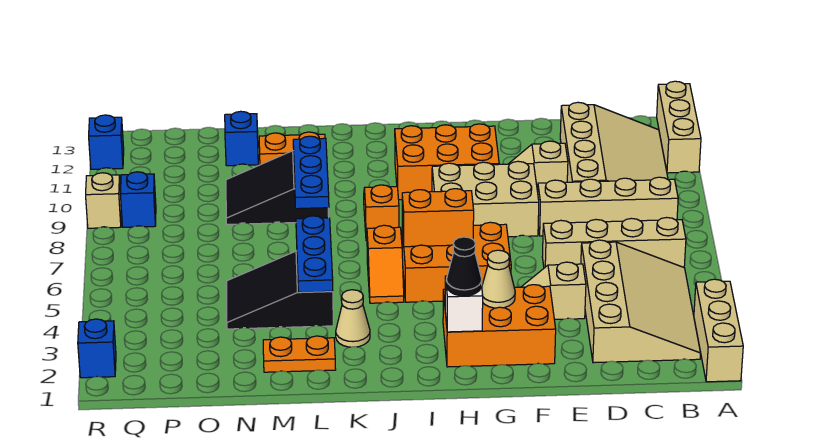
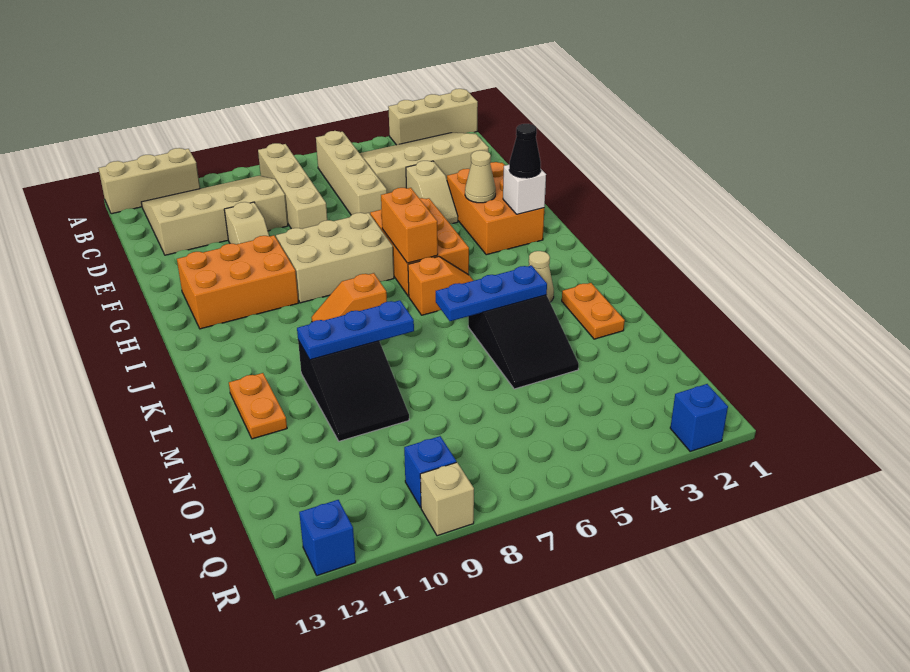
tan brick F8:H9 level 1 -> tan brick G7:H9 level 1
orange brick G10:I11 level 1 -> orange brick G10:H12 level 1
blue brick N12 level 1 -> none

